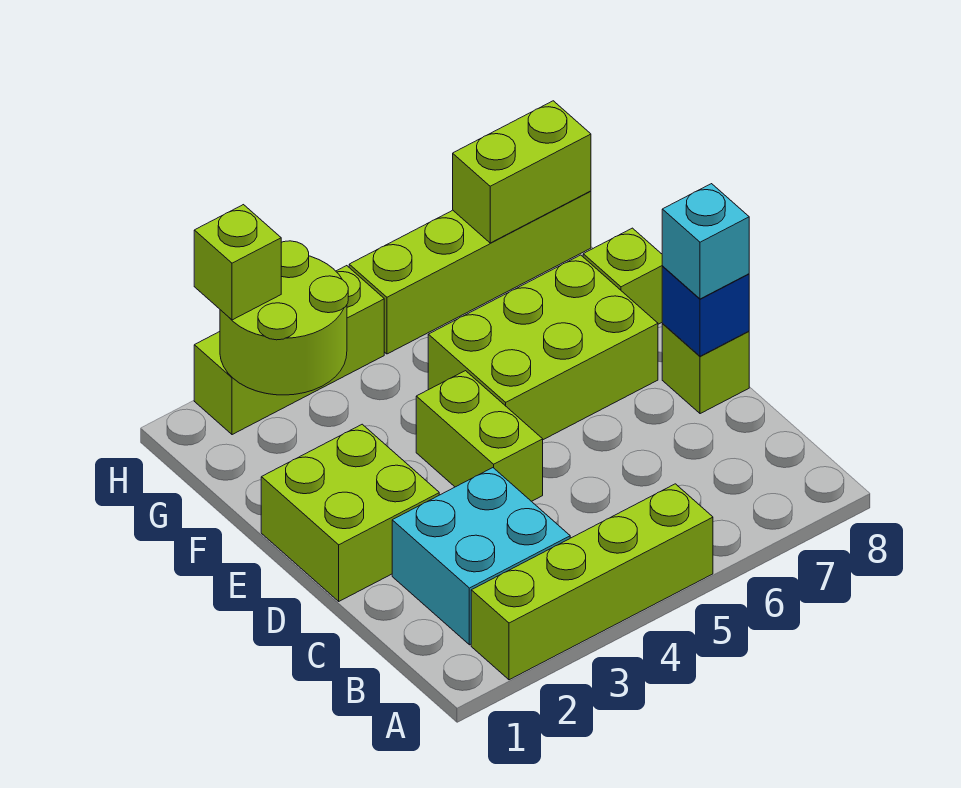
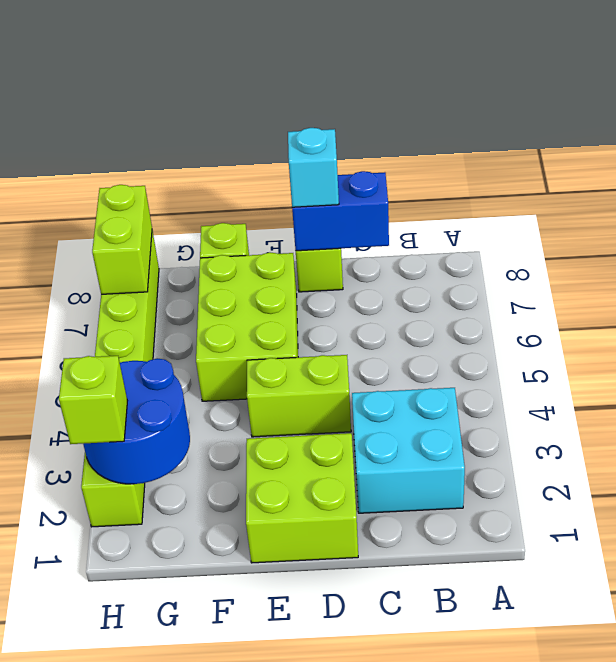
lime brick A2:A5 level 1 -> none
blue brick D8 level 2 -> blue brick C8:D8 level 2
lime round brick G2:H3 level 2 -> blue round brick G2:H3 level 2

